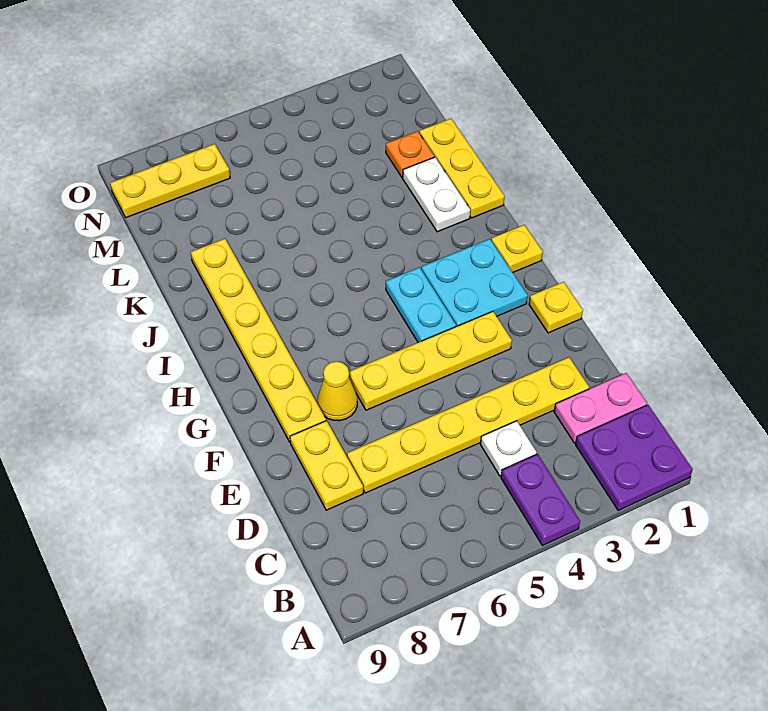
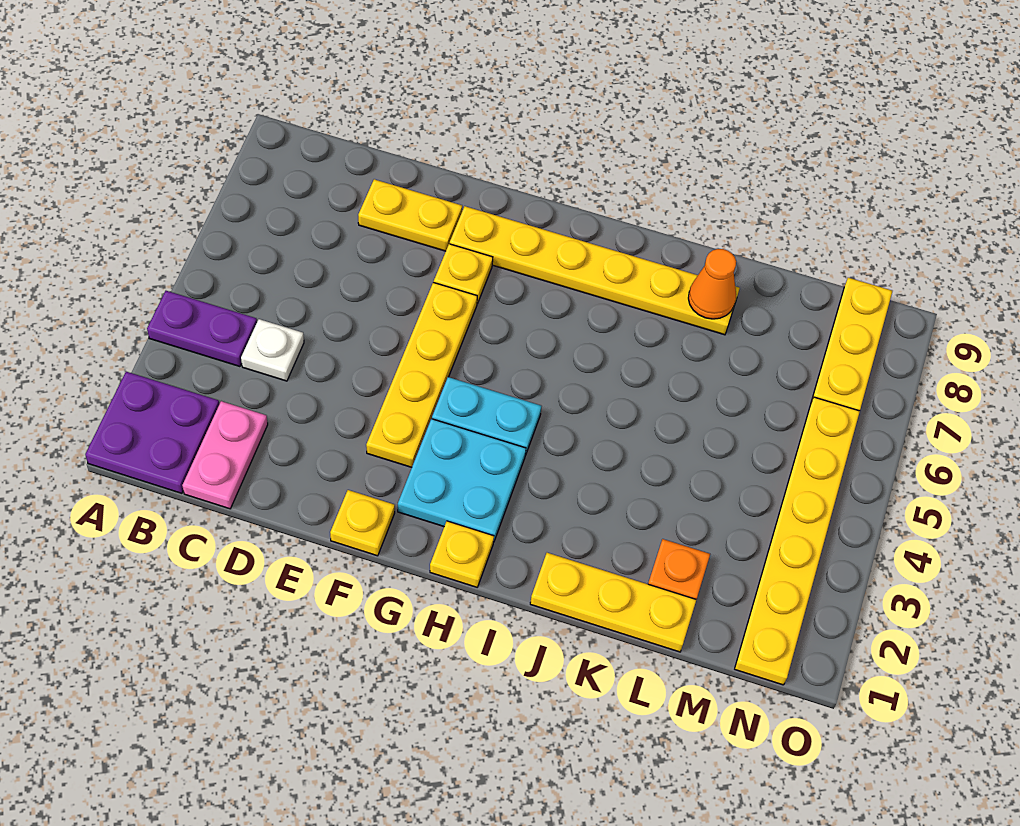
yellow plate D2:D7 level 1 -> yellow plate N1:N6 level 1
yellow cone F7 level 1 -> yellow plate F7 level 1
white plate J2:K2 level 1 -> none
none -> orange cone K8 level 2

